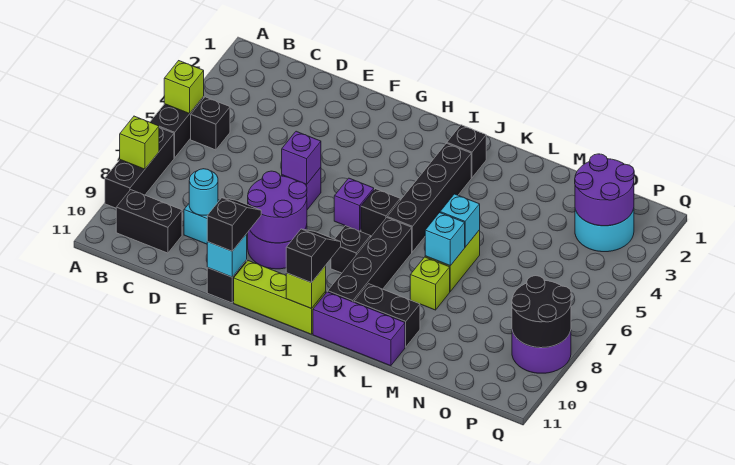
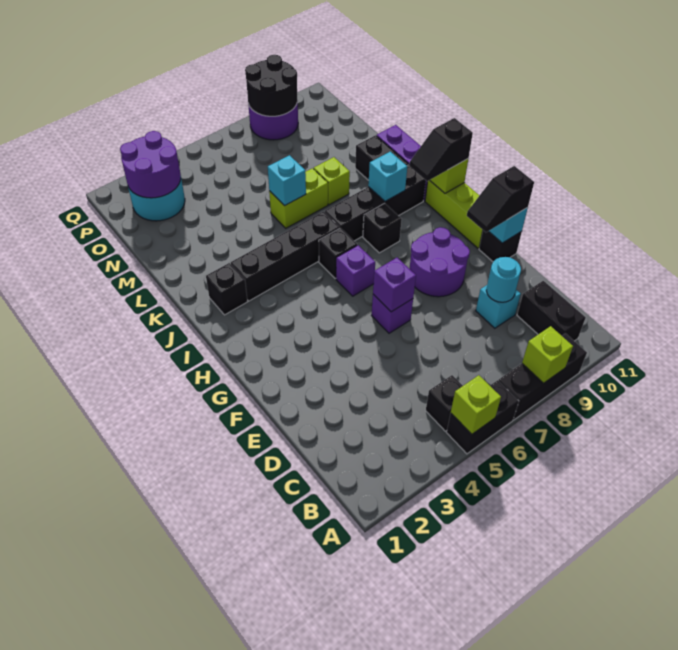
purple round brick F8:G9 level 2 -> none
cyan brick L7 level 2 -> cyan brick J9 level 2

